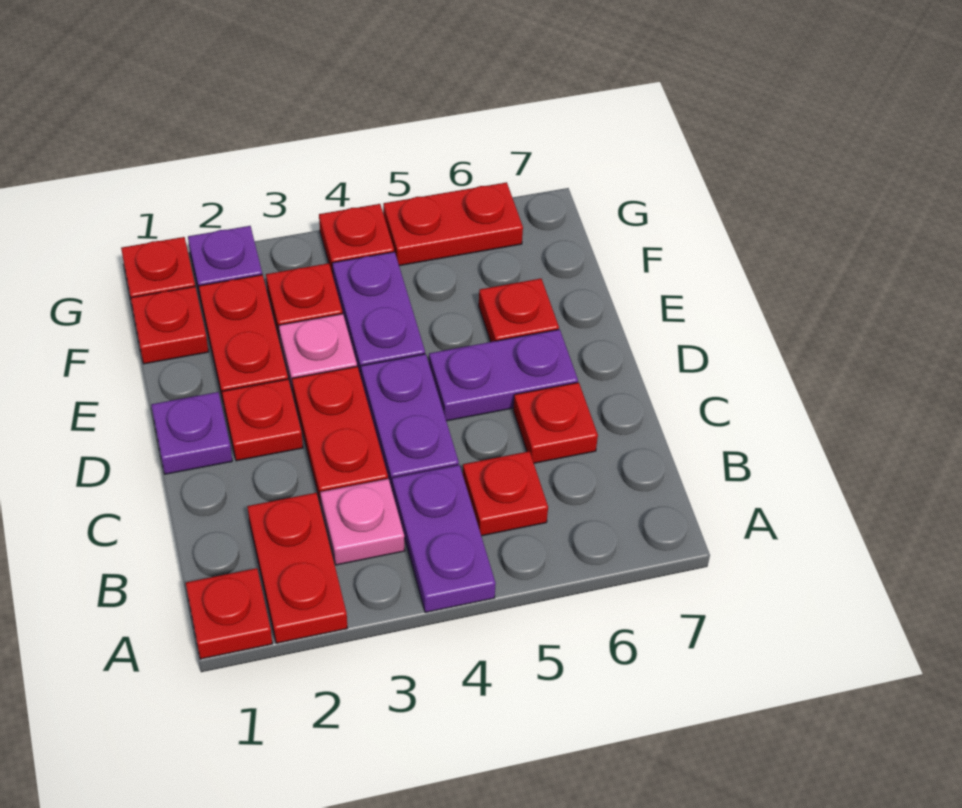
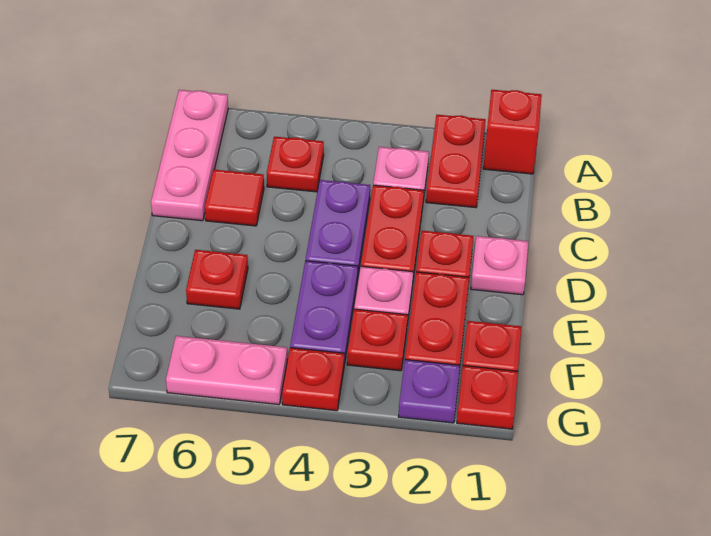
red plate A1 level 1 -> red brick A1 level 1
purple plate A4:B4 level 1 -> none
none -> pink plate A7:C7 level 1
red plate C6 level 1 -> red tile C6 level 1
purple plate D1 level 1 -> pink plate D1 level 1
purple plate D5:D6 level 1 -> none
red plate G5:G6 level 1 -> pink plate G5:G6 level 1

